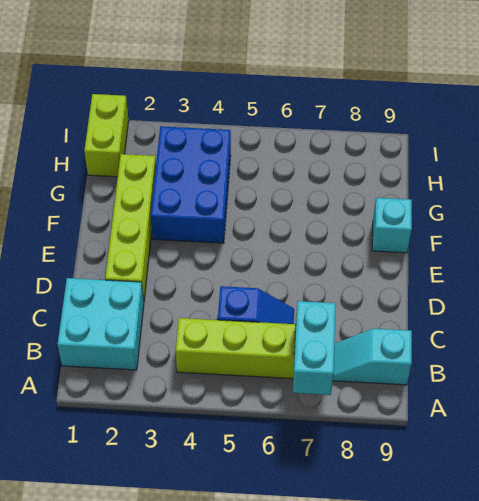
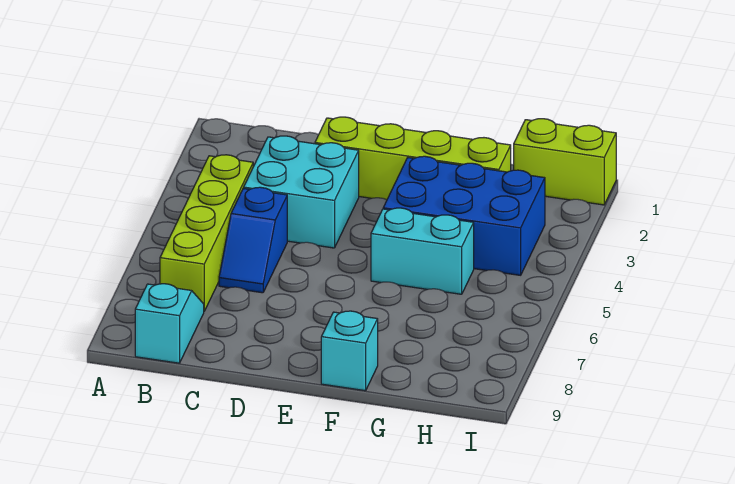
cyan brick A7:B7 level 2 -> cyan brick F5:G5 level 1
cyan brick B1:C2 level 1 -> cyan brick C3:D4 level 1

